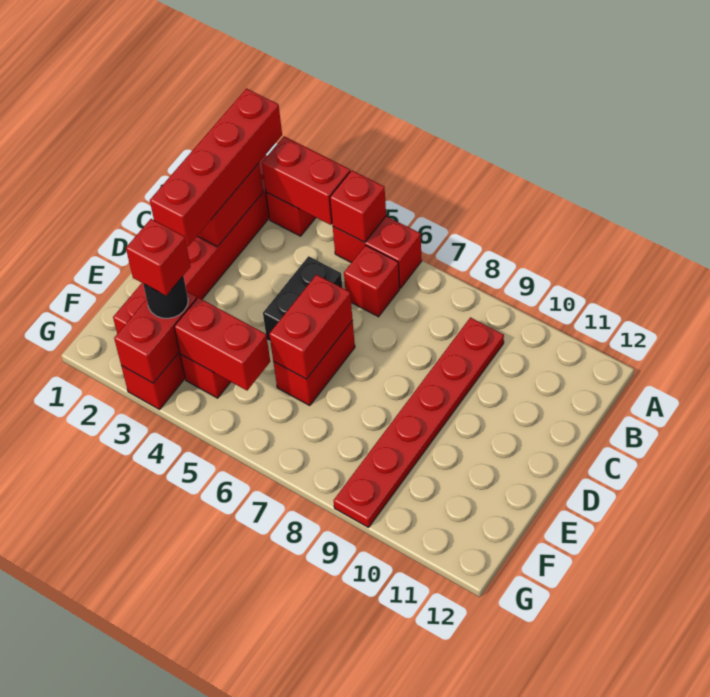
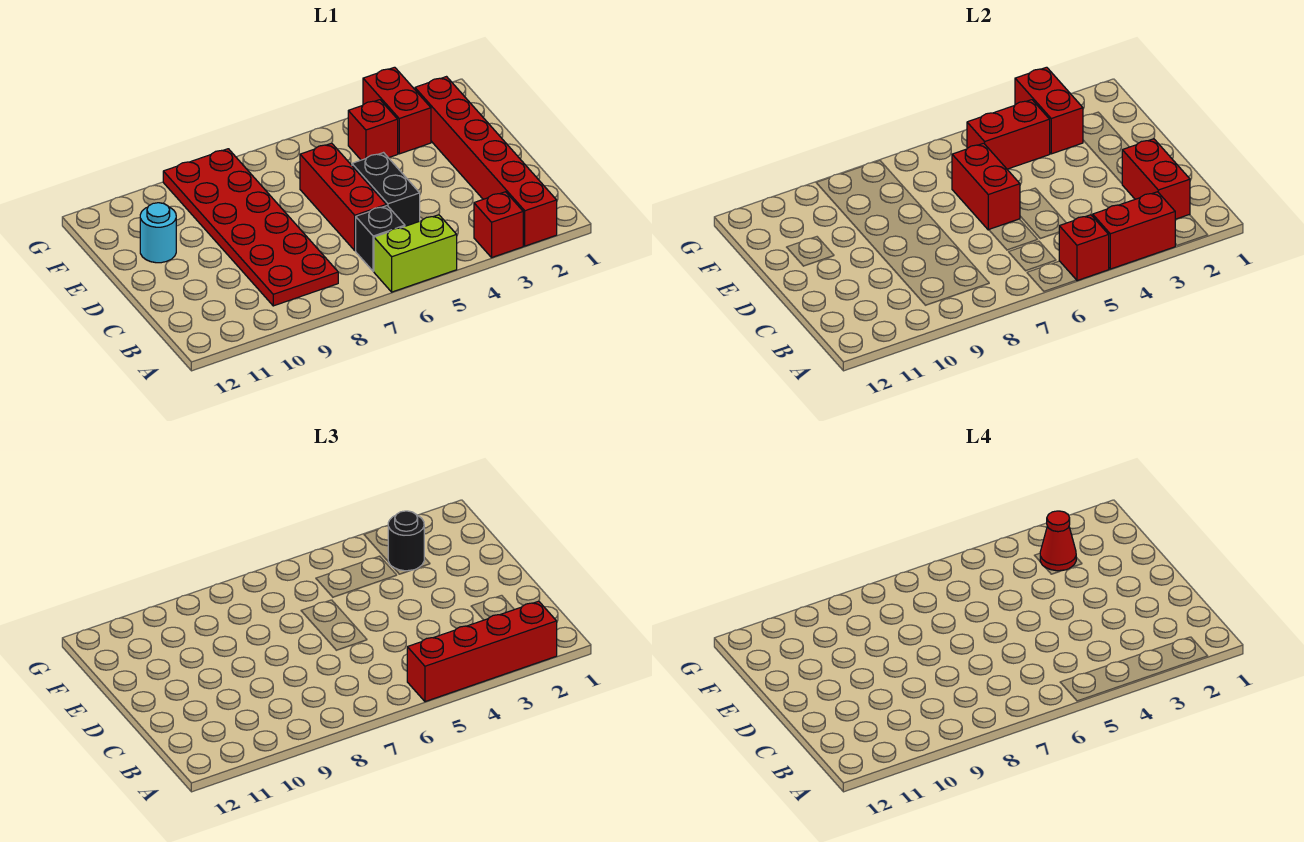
red brick A2:D2 level 3 -> red brick A2:A5 level 3
red brick A5:A6 level 1 -> lime brick A5:A6 level 1
red brick B6 level 1 -> black brick B6 level 1
red plate B9:G9 level 1 -> red plate B8:G9 level 1
red brick D6:E6 level 1 -> red brick C6:E6 level 1
none -> cyan round brick E11 level 1
red brick F3 level 4 -> red cone F3 level 4

